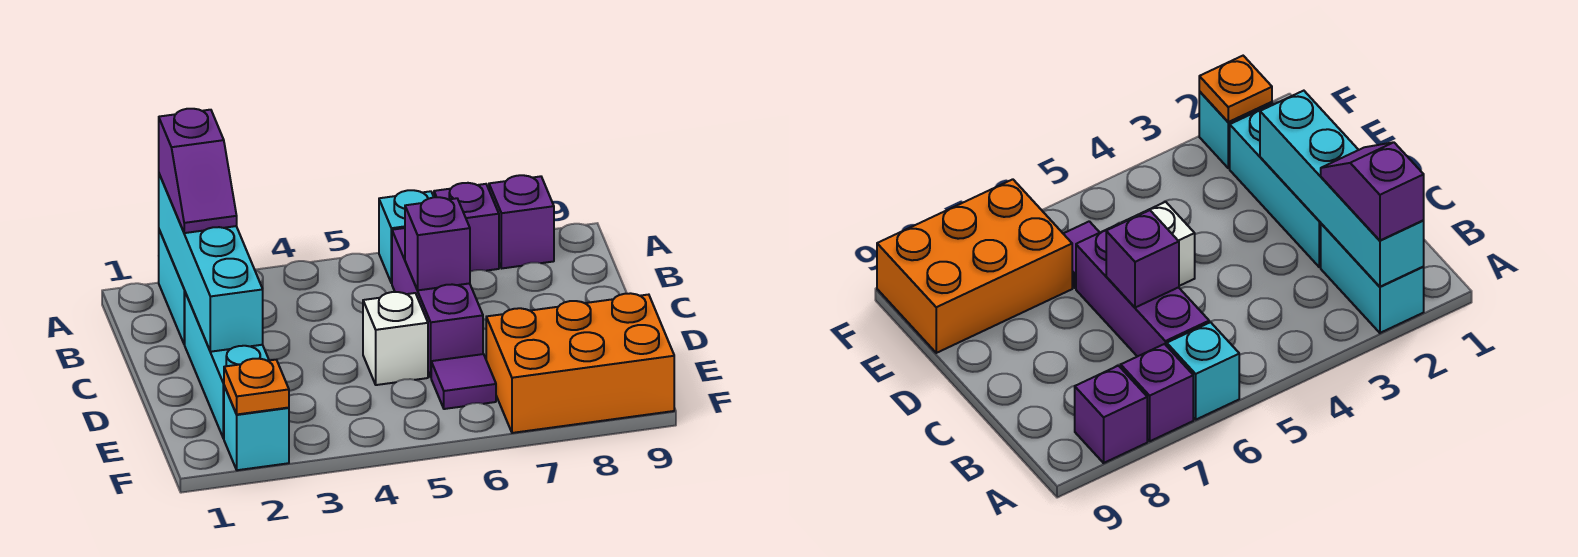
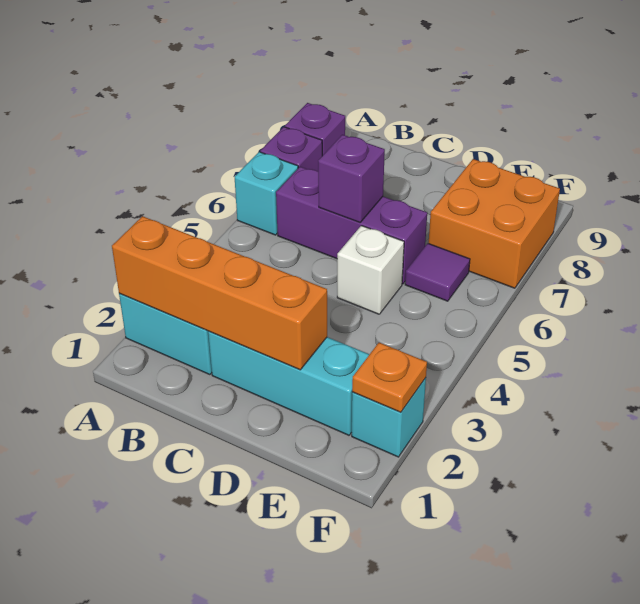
cyan brick A2:D2 level 2 -> orange brick A2:D2 level 2
purple slope A2:B2 level 3 top A -> none
orange brick E7:F9 level 1 -> orange brick E7:F8 level 1

